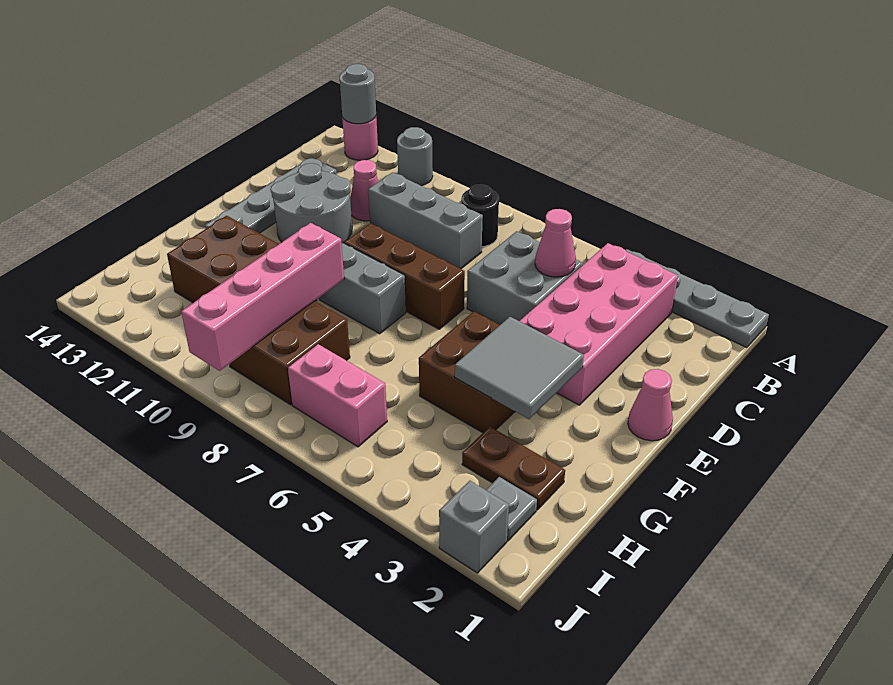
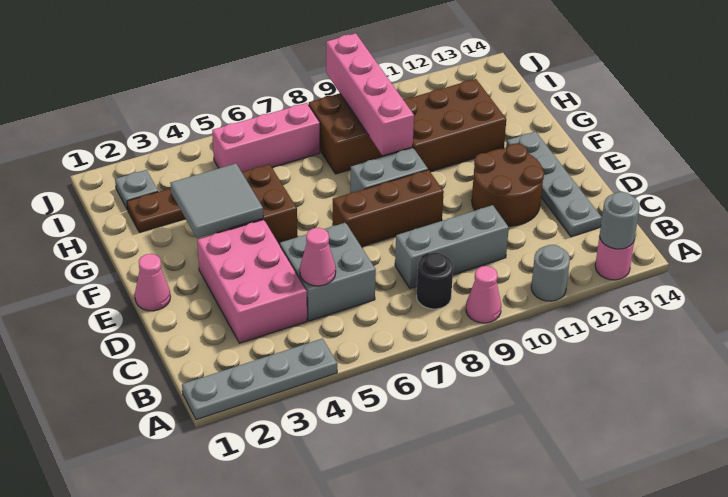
pink brick B3:E4 level 1 -> pink brick C3:E4 level 1
pink cone C11 level 1 -> pink cone A9 level 1
grey round brick D11:E12 level 1 -> brown round brick D11:E12 level 1
pink brick I6:I7 level 1 -> pink brick I5:I7 level 1
grey brick J2 level 1 -> none

